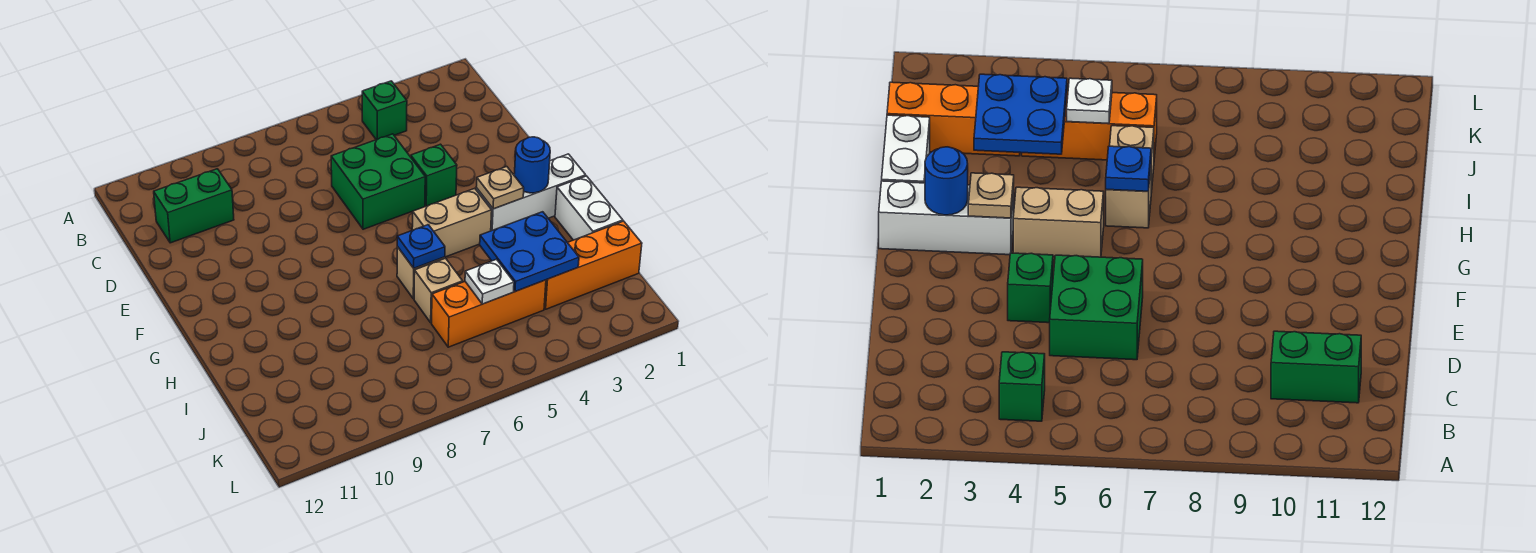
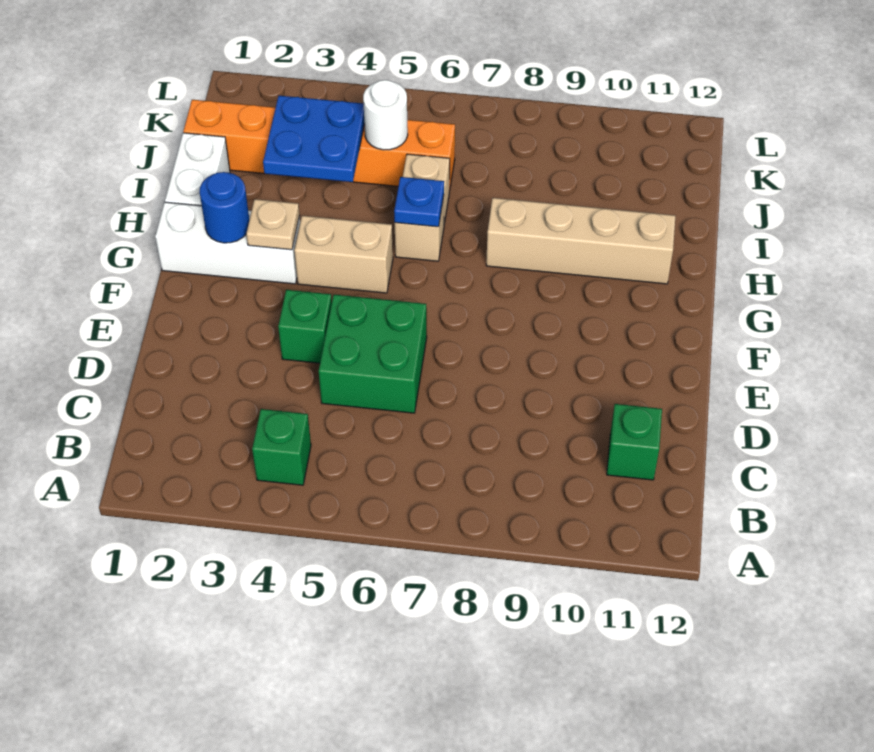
green brick C10:C11 level 1 -> green brick C11 level 1
none -> tan brick H8:H11 level 1
white plate J5 level 2 -> white round brick J5 level 2

